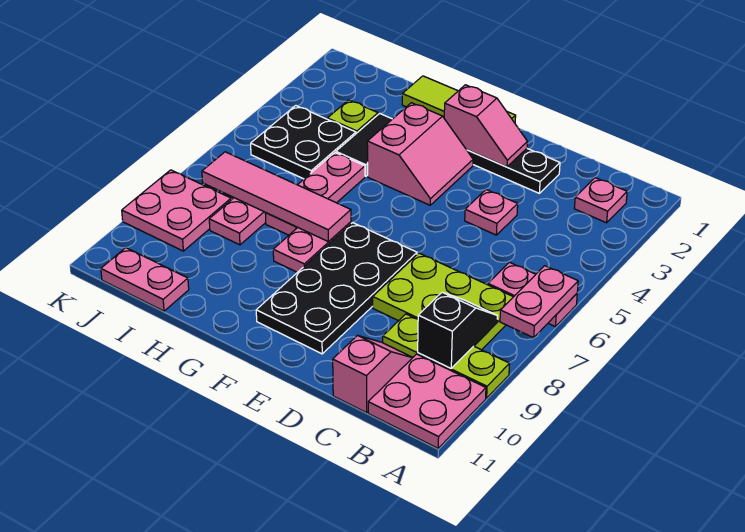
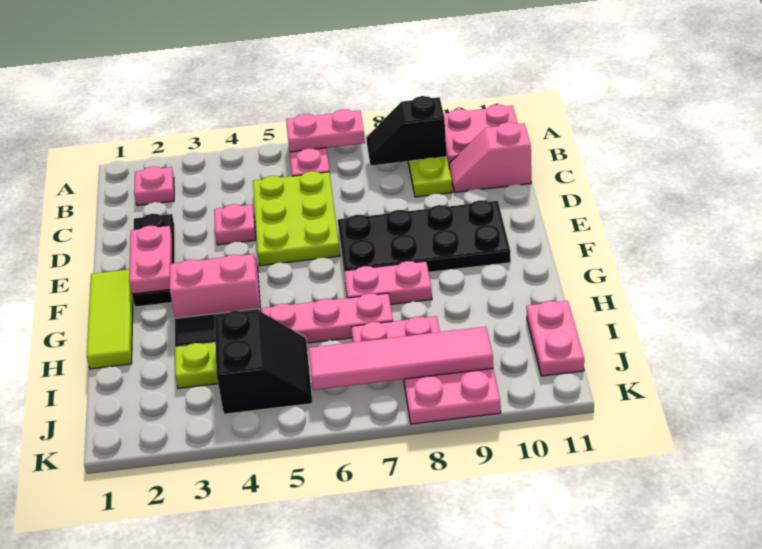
lime plate B7:D8 level 1 -> lime plate C5:E6 level 1
pink slope E2:F2 level 2 top F -> pink plate E2:F2 level 2
pink tile G7:J7 level 2 -> pink tile J6:J9 level 2
black plate I4:J5 level 1 -> black slope I4:J5 level 1 top 4

